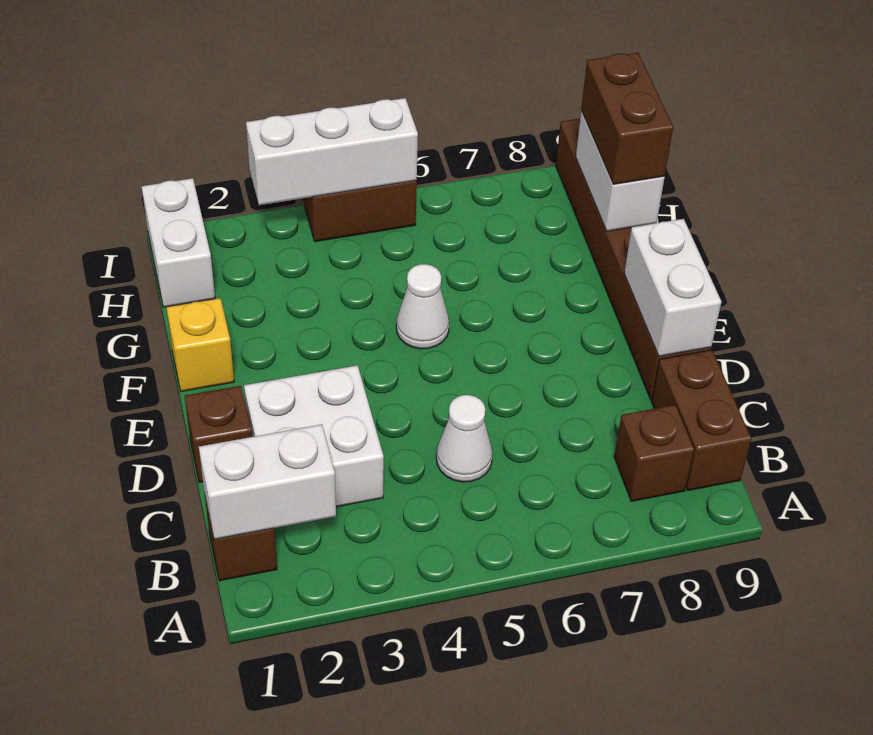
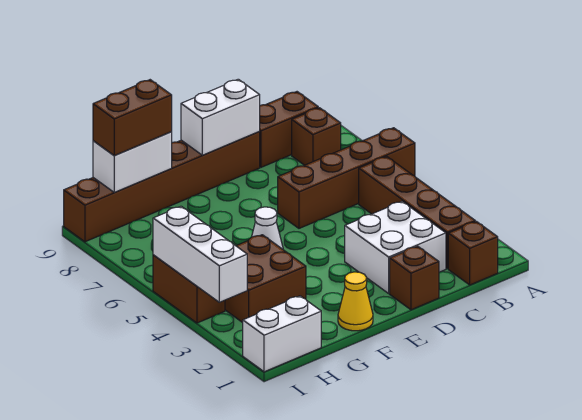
none -> brown brick A6:D6 level 1
white brick B1:B2 level 2 -> none
none -> brown brick B2:B5 level 1
white cone C5 level 1 -> none
yellow brick F1 level 1 -> yellow cone F1 level 1
none -> brown brick G3:H4 level 1

